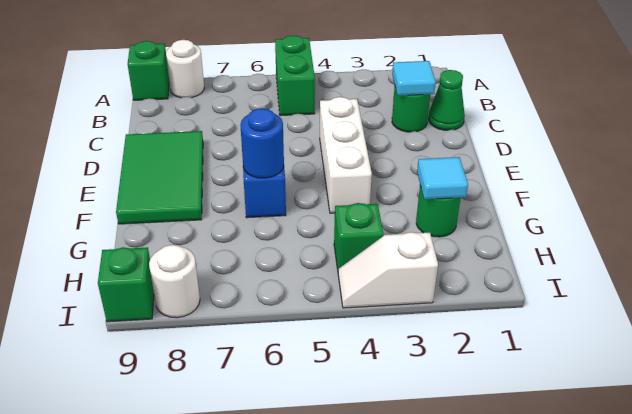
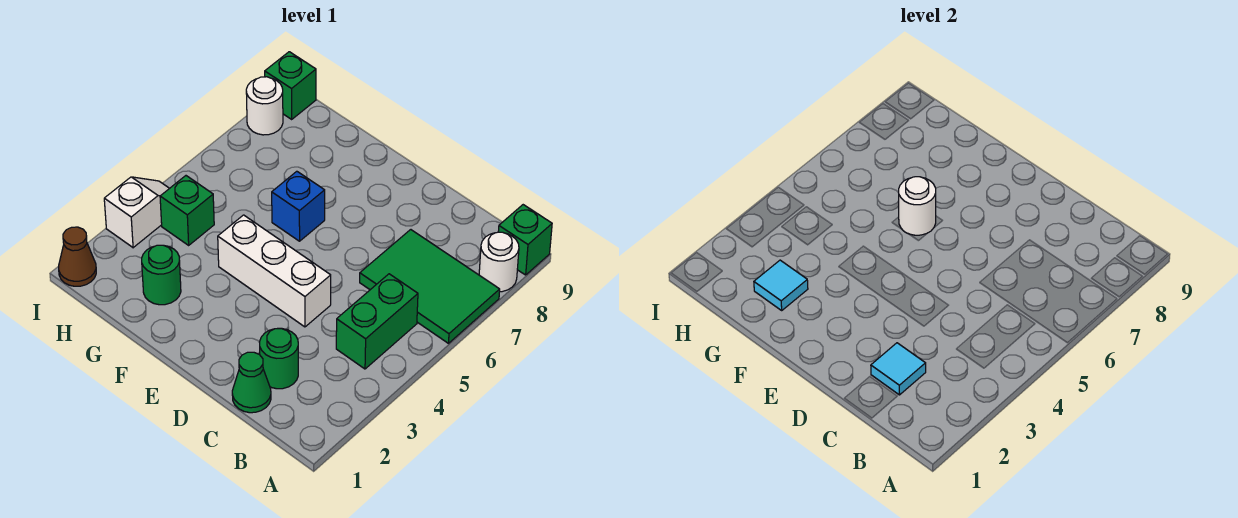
green brick A5:B5 level 1 -> green brick B4:B5 level 1
green tile D8:F9 level 1 -> green tile A6:C7 level 1
blue round brick F6 level 2 -> white round brick F6 level 2
none -> brown cone I1 level 1

